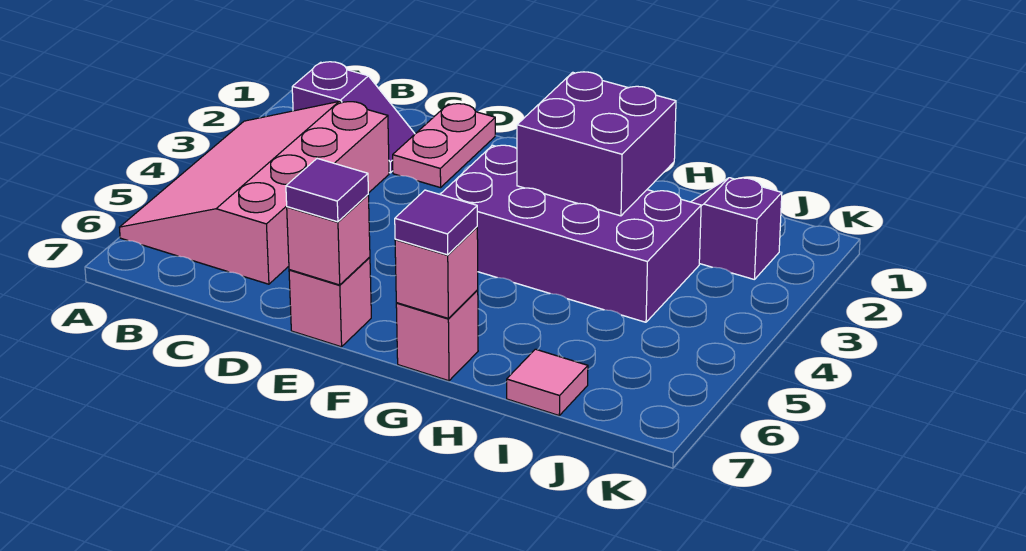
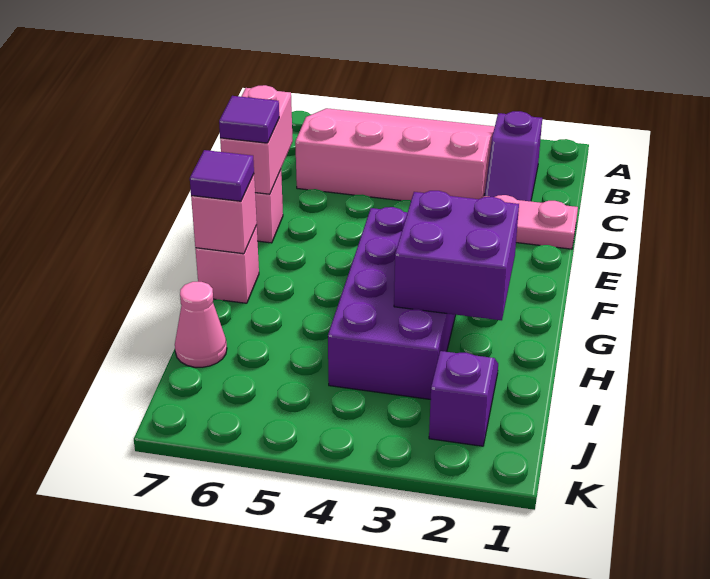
pink brick E7 level 2 -> pink brick D7:E7 level 2
pink tile I7 level 1 -> pink cone I7 level 1

